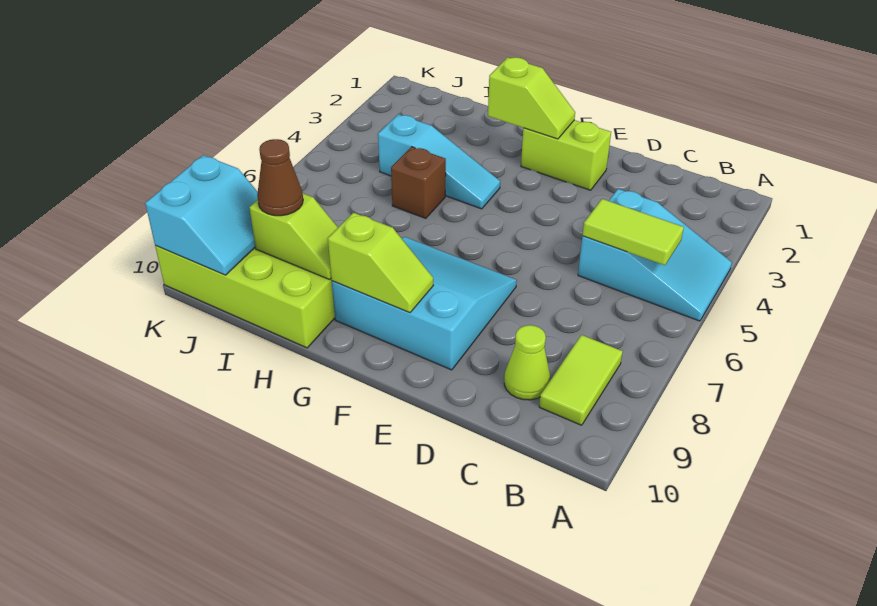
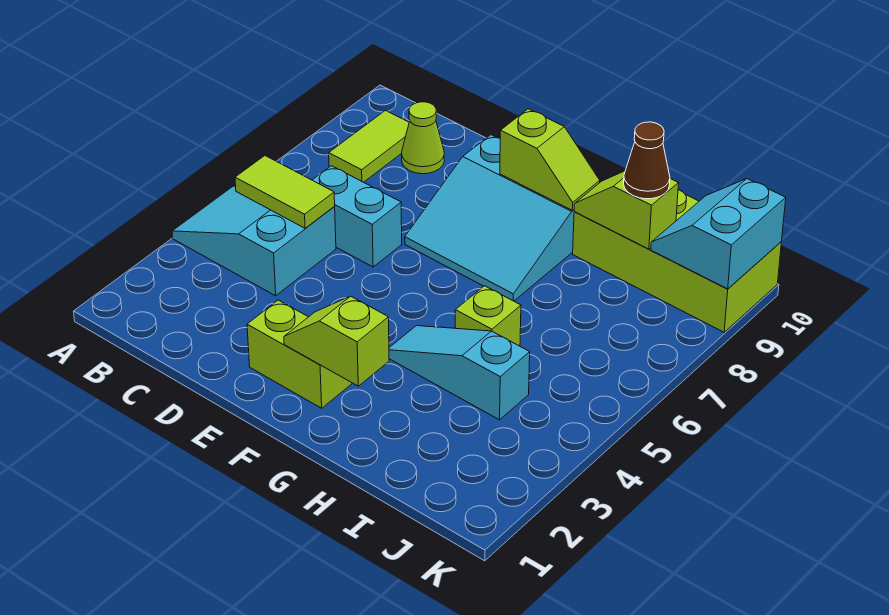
none -> cyan brick C6:D6 level 1
lime slope F9:G9 level 2 top G -> lime slope F9:G9 level 2 top F
brown brick H5 level 1 -> lime brick H5 level 1

